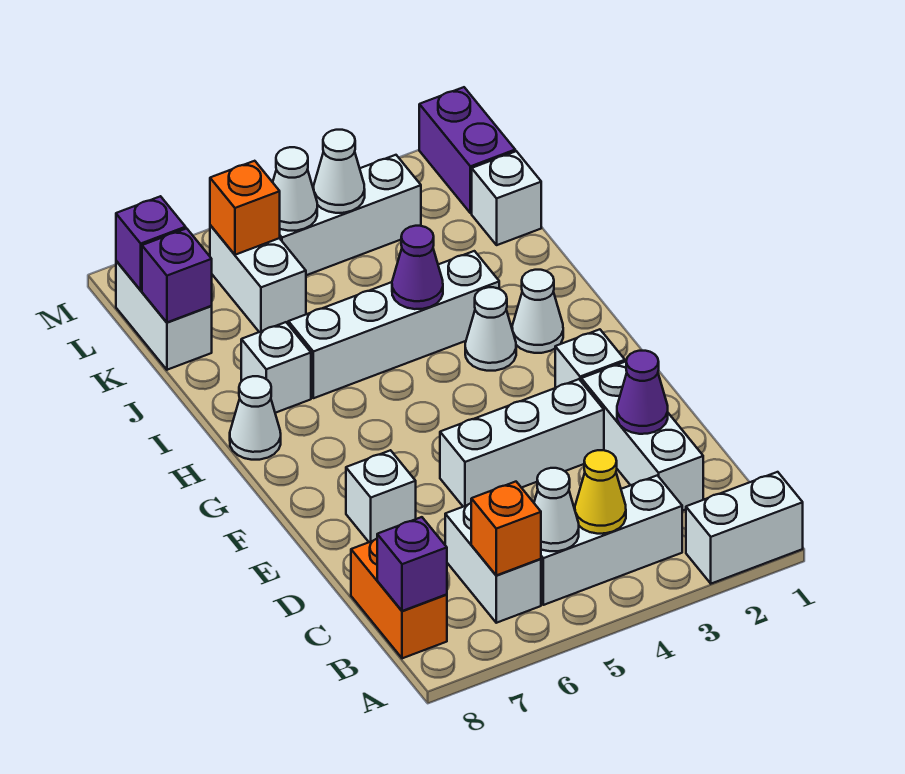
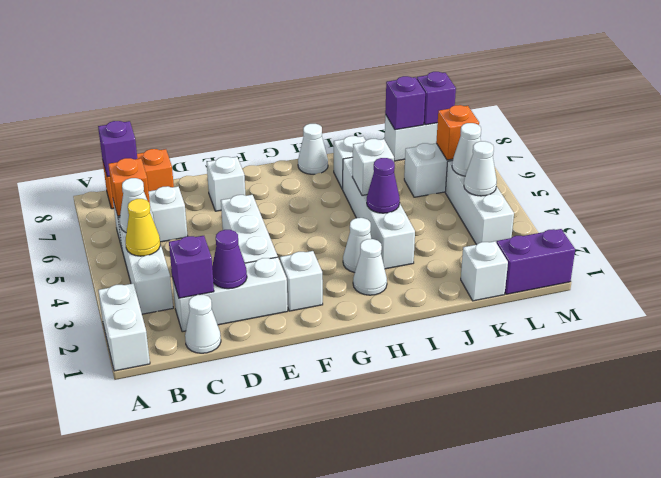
none -> white cone C1 level 1
none -> purple brick C2 level 2
none -> white brick I5 level 2

